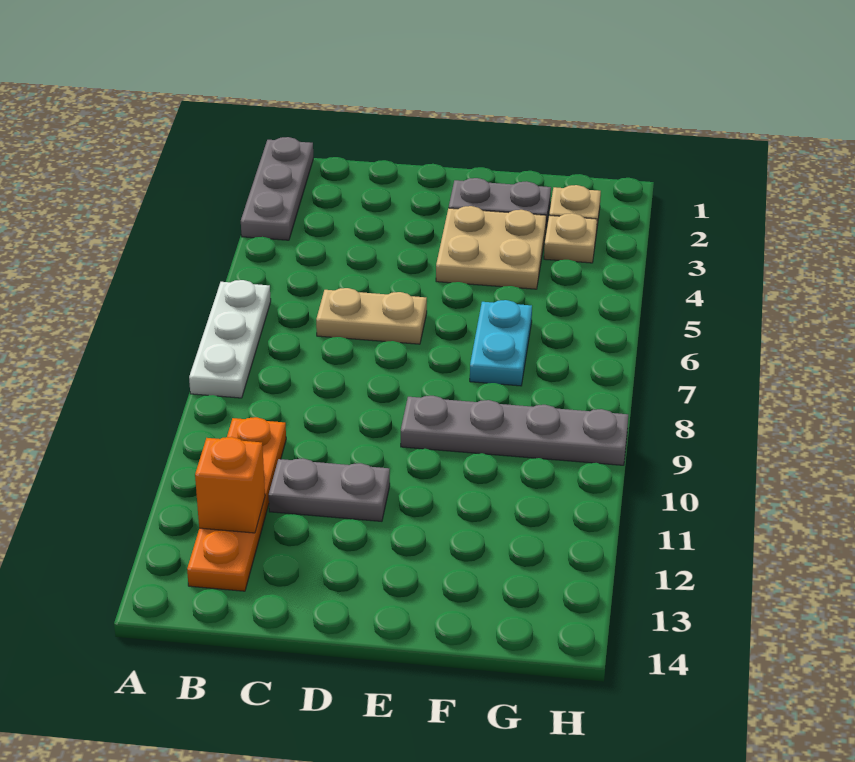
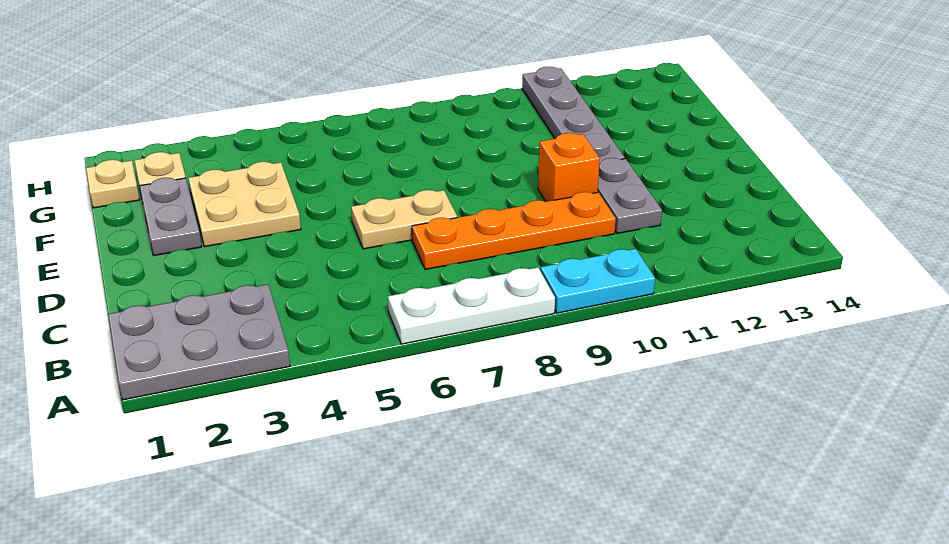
grey plate A1:A3 level 1 -> grey plate A1:B3 level 1
orange plate B10:B13 level 1 -> orange plate C7:C10 level 1
orange brick B12 level 2 -> orange brick D10 level 1
tan plate C6:D6 level 1 -> tan plate D6:D7 level 1
grey plate E9:H9 level 1 -> grey plate E11:H11 level 1
cyan plate F6:F7 level 1 -> cyan plate A9:A10 level 1
tan plate G3 level 1 -> tan plate G1 level 1

